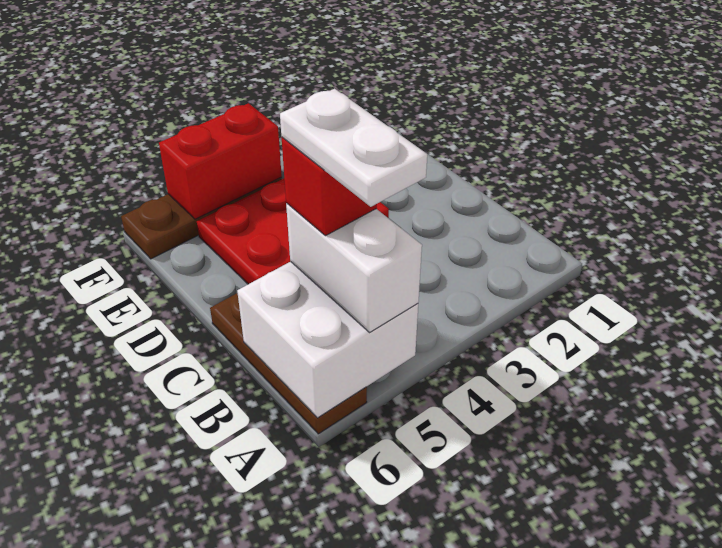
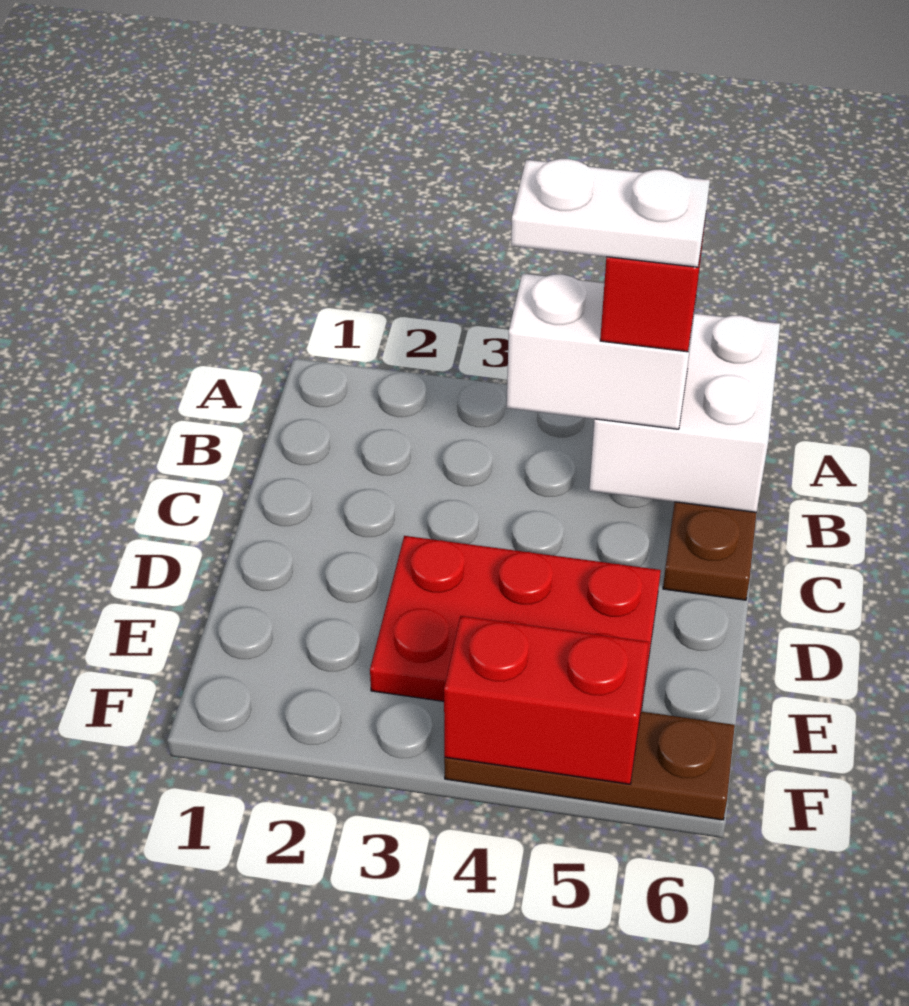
white brick A5:B5 level 3 -> white brick B4:B5 level 3
white plate A5:B5 level 5 -> white plate B4:B5 level 5

